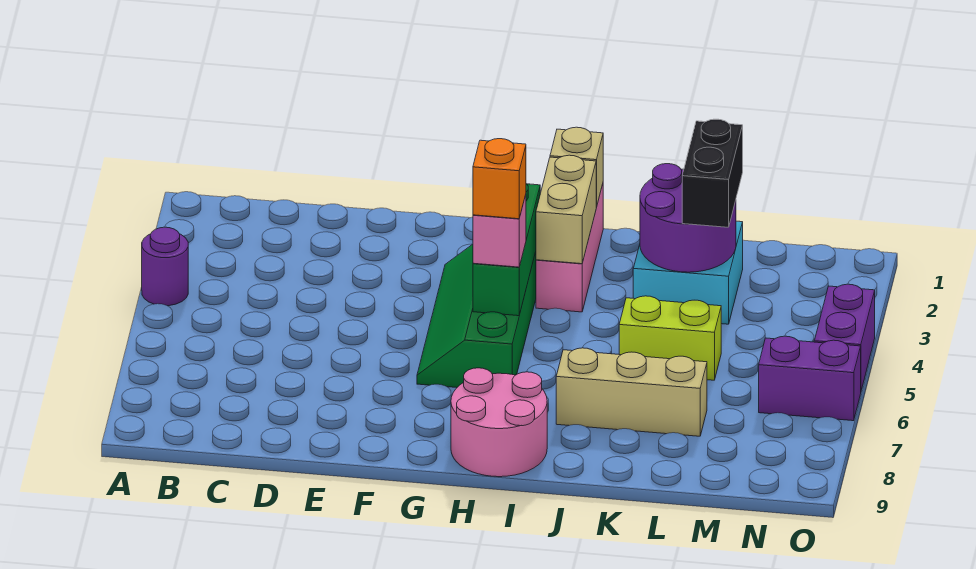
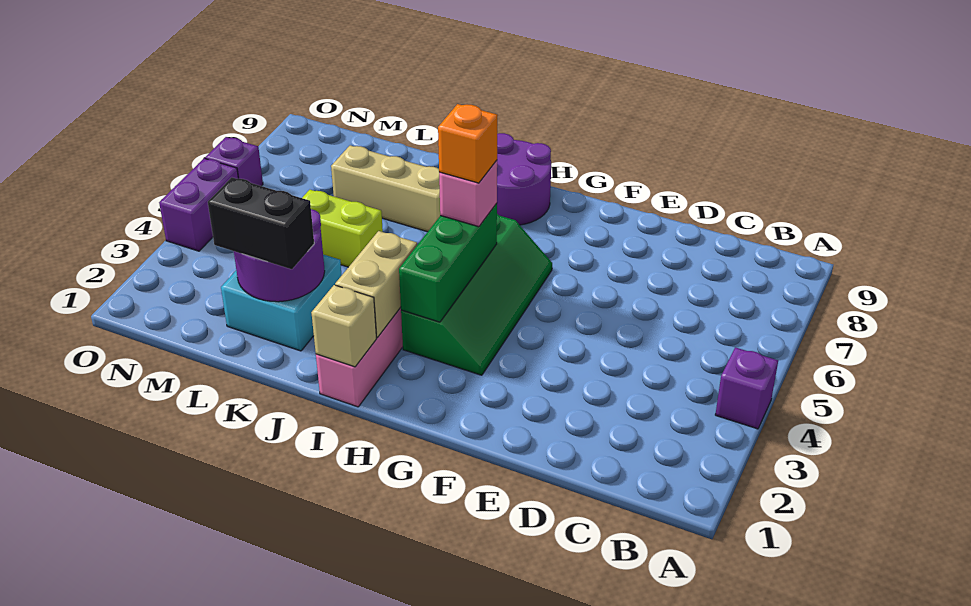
purple round brick A4 level 1 -> purple brick A4 level 1
pink round brick H8:I9 level 1 -> purple round brick H8:I9 level 1
black brick L2:L3 level 3 -> black brick K2:L2 level 3
purple brick N6:O6 level 1 -> purple brick O6 level 1

